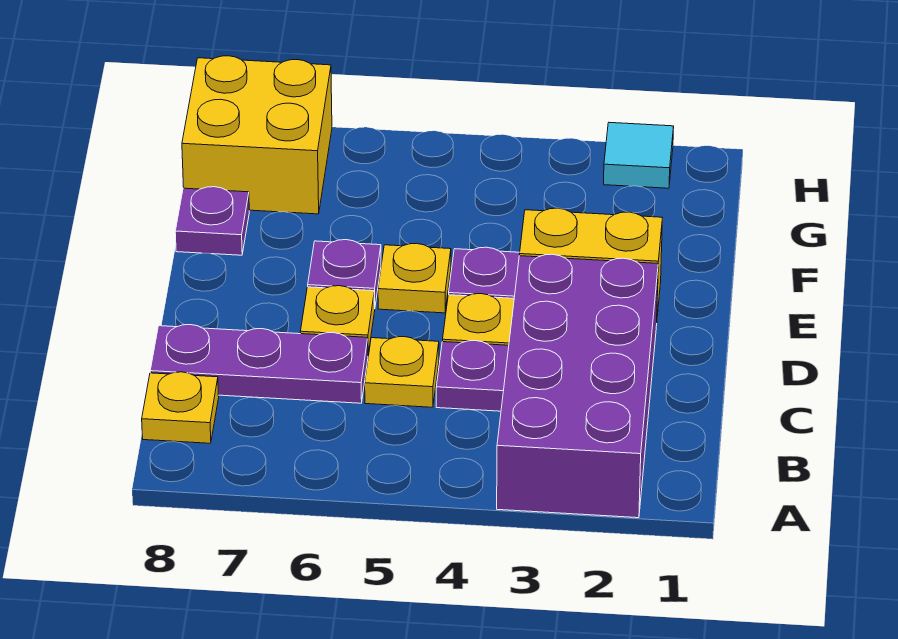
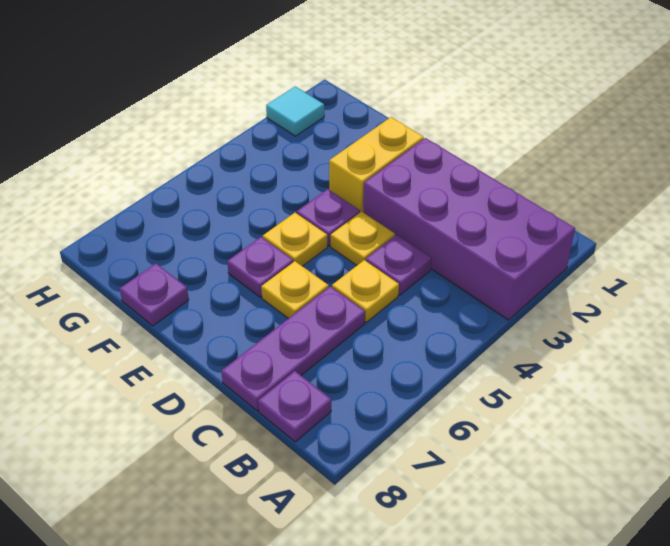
yellow plate B8 level 1 -> purple plate B8 level 1
yellow brick G7:H8 level 1 -> none

